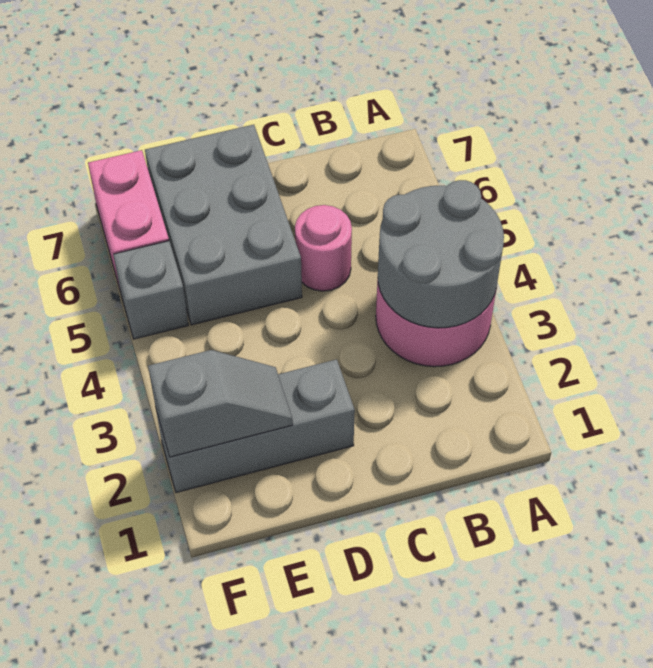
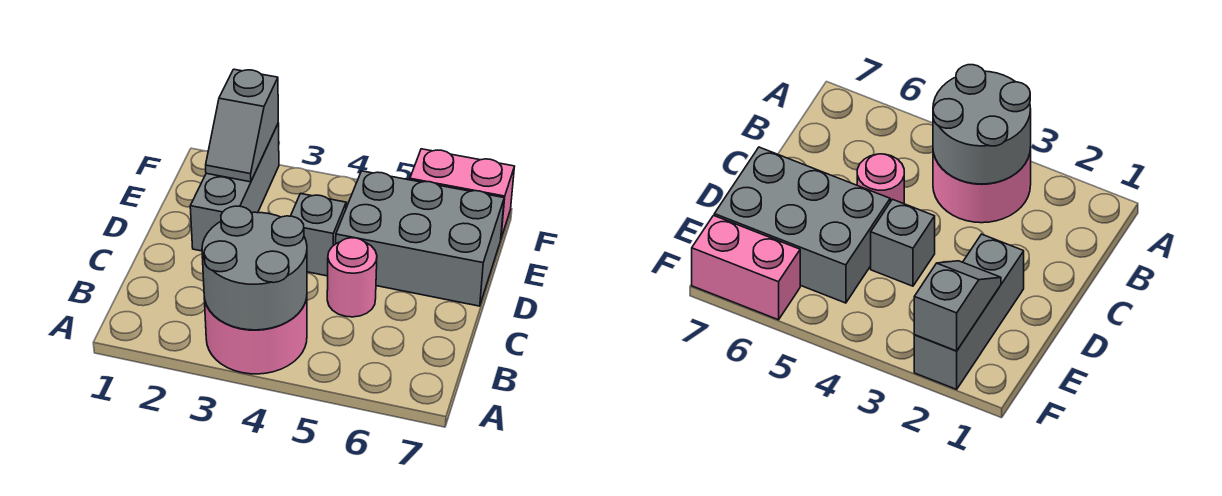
grey brick F5 level 1 -> grey brick D4 level 1

